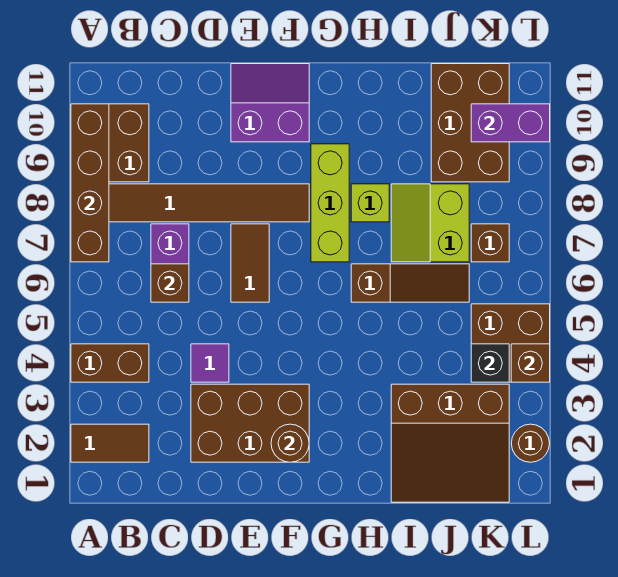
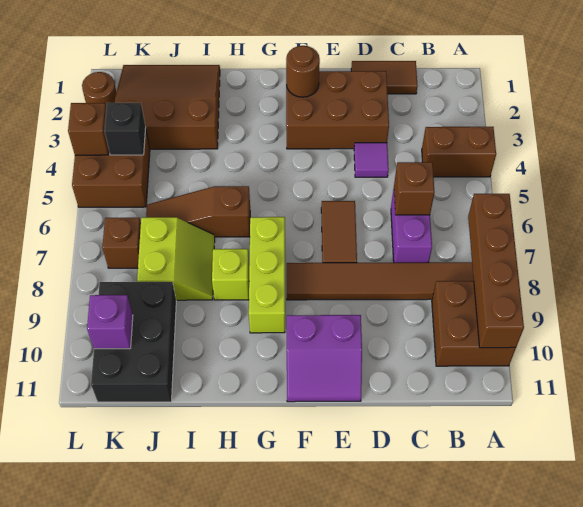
brown tile A2:B2 level 1 -> brown tile C1:D1 level 1
brown brick J9:K11 level 1 -> black brick J9:K11 level 1
purple brick K10:L10 level 2 -> purple brick K10 level 2

